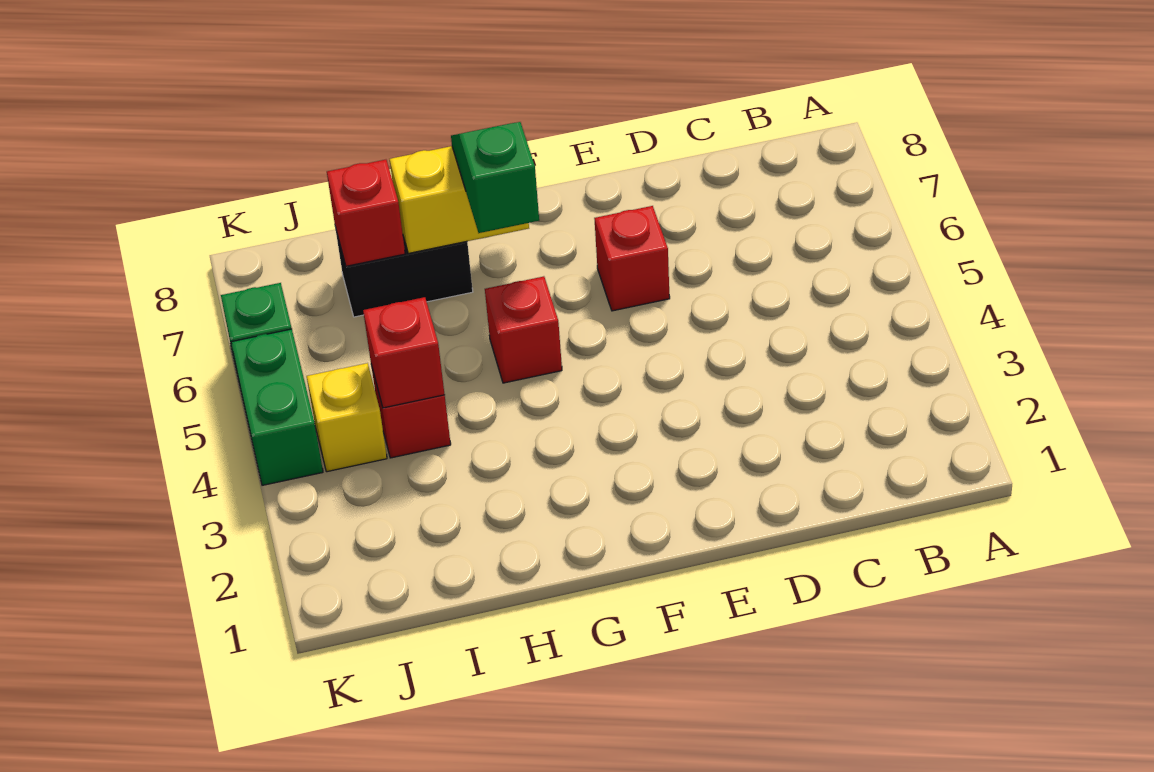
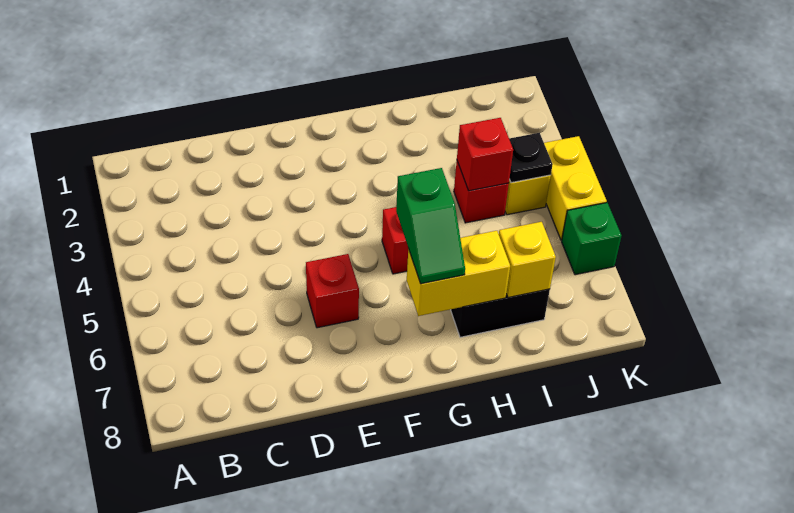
red brick I7 level 2 -> yellow brick I7 level 2
none -> black plate J4 level 2
green brick K4:K5 level 1 -> yellow brick K4:K5 level 1

